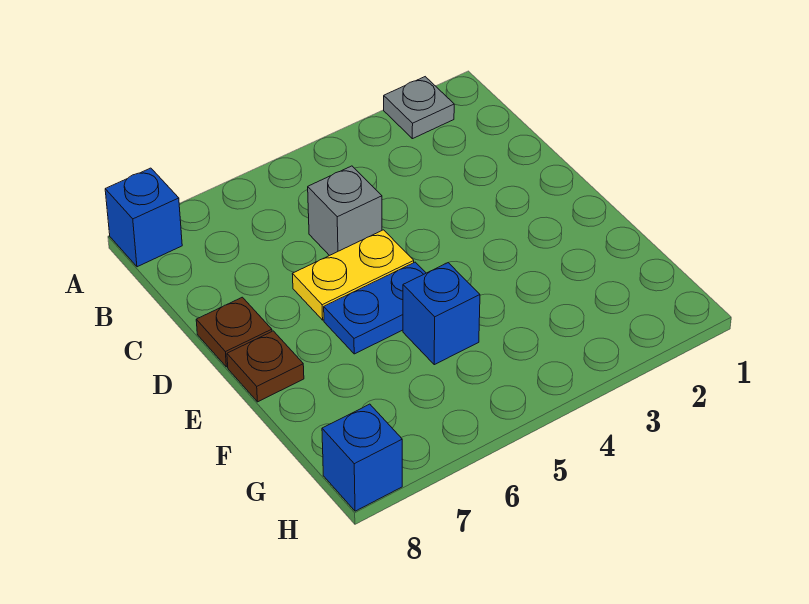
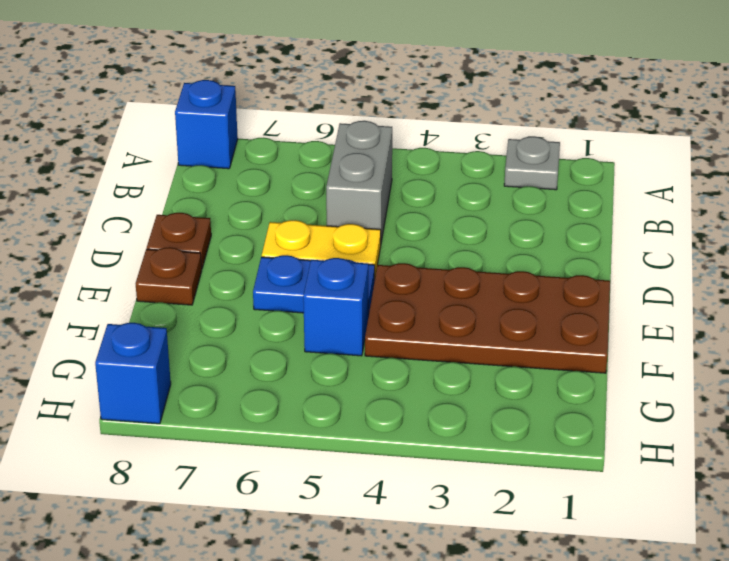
grey brick C5 level 1 -> grey brick B5:C5 level 1
none -> brown plate E1:F4 level 1

